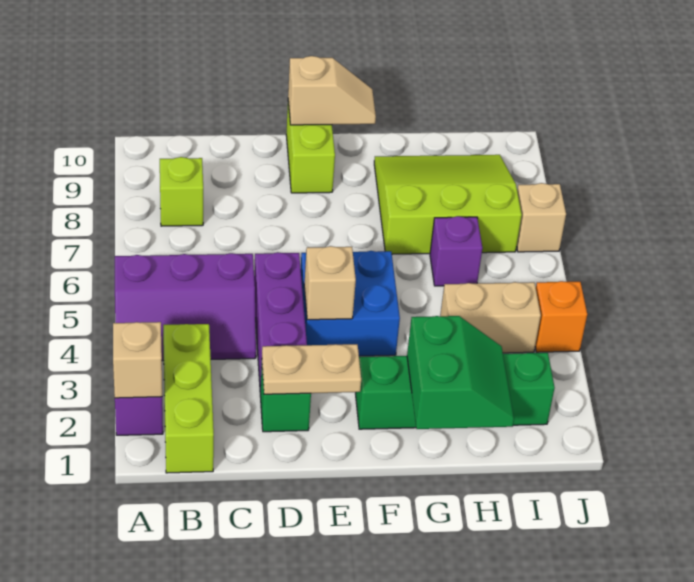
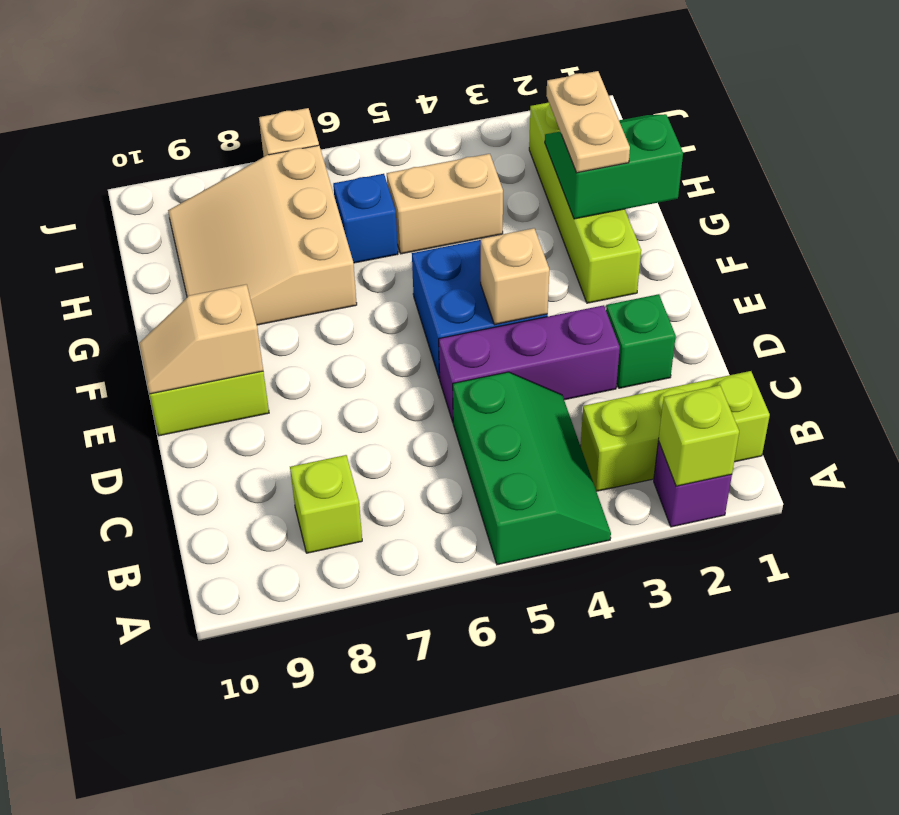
tan brick A2 level 2 -> lime brick A2 level 2
purple slope A4:C5 level 1 top 5 -> green slope A4:C5 level 1 top 5
tan plate D2:E2 level 2 -> tan plate G2:H2 level 3
tan slope E10:F10 level 2 top E -> tan slope E9:E10 level 2 top 9
green brick F2:I2 level 1 -> lime brick F2:I2 level 1
lime slope G7:I9 level 1 top 7 -> tan slope G7:I9 level 1 top 7
tan brick H4:I4 level 1 -> tan brick H4:H5 level 1
purple brick H6 level 1 -> blue brick H6 level 1
orange brick J4 level 1 -> none

